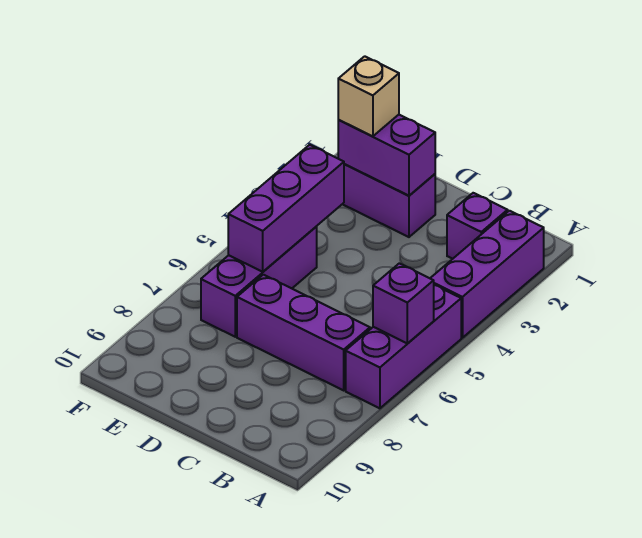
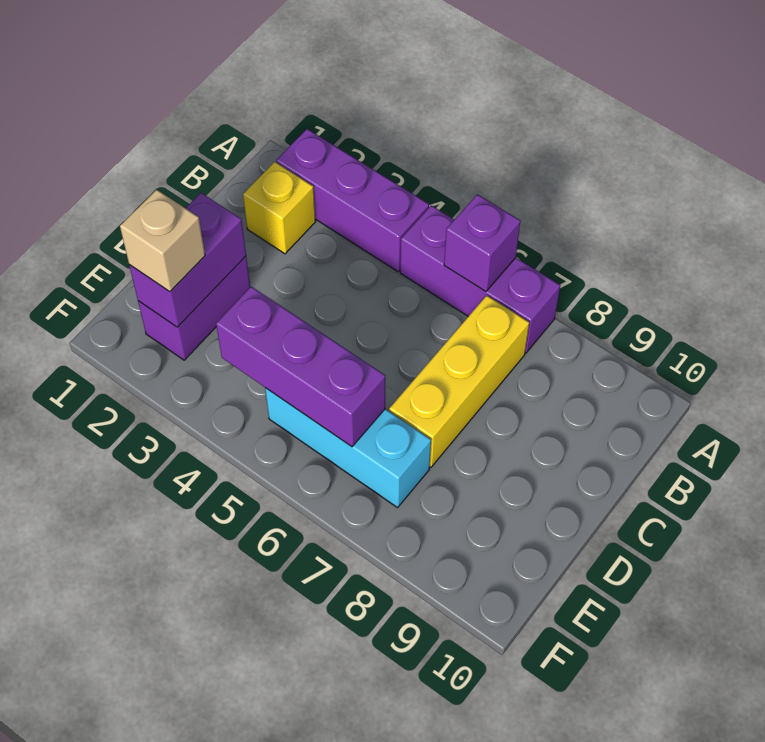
purple brick B2 level 1 -> yellow brick B2 level 1
purple brick B7:D7 level 1 -> yellow brick B7:D7 level 1
purple brick E5:E7 level 1 -> cyan brick E5:E7 level 1

